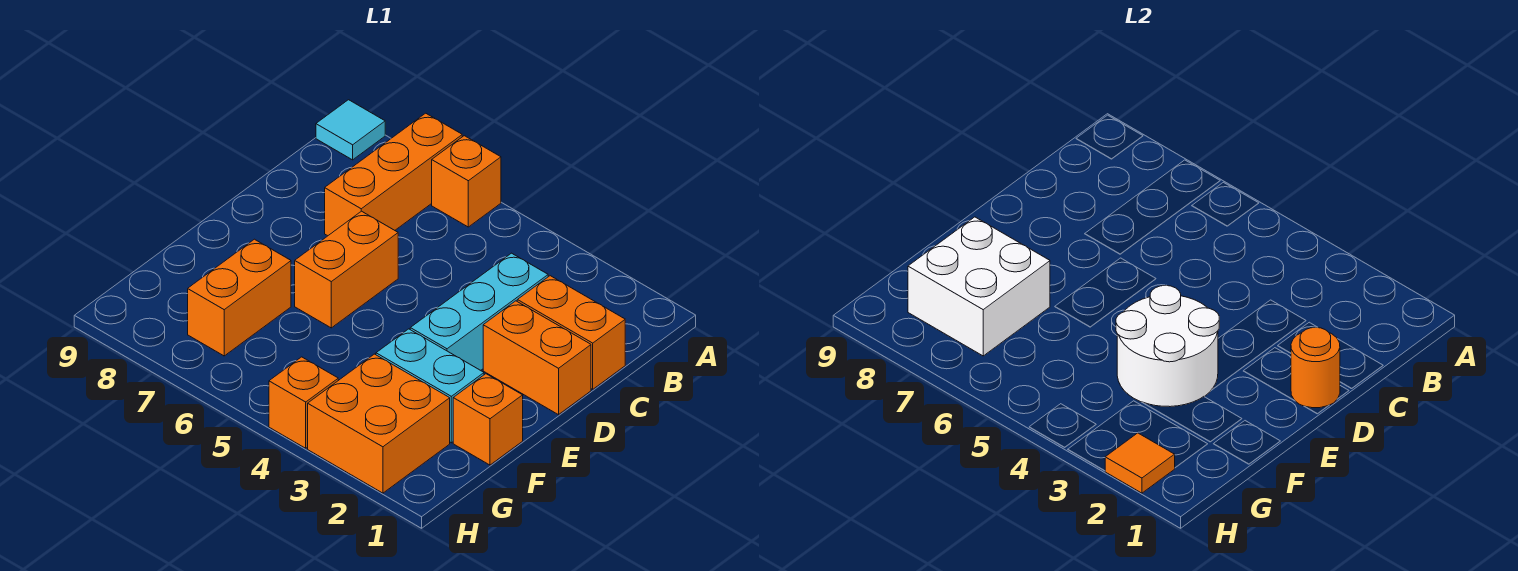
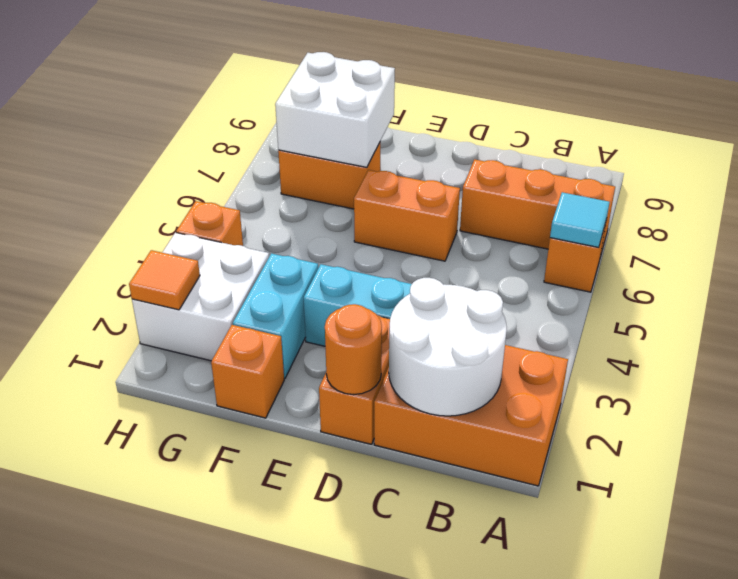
cyan tile A9 level 1 -> cyan tile A6 level 2
orange brick C1:C2 level 1 -> orange brick A1:C2 level 1
white round brick E3:F4 level 2 -> white round brick B1:C2 level 2
orange brick G2:H3 level 1 -> white brick G2:H3 level 1

